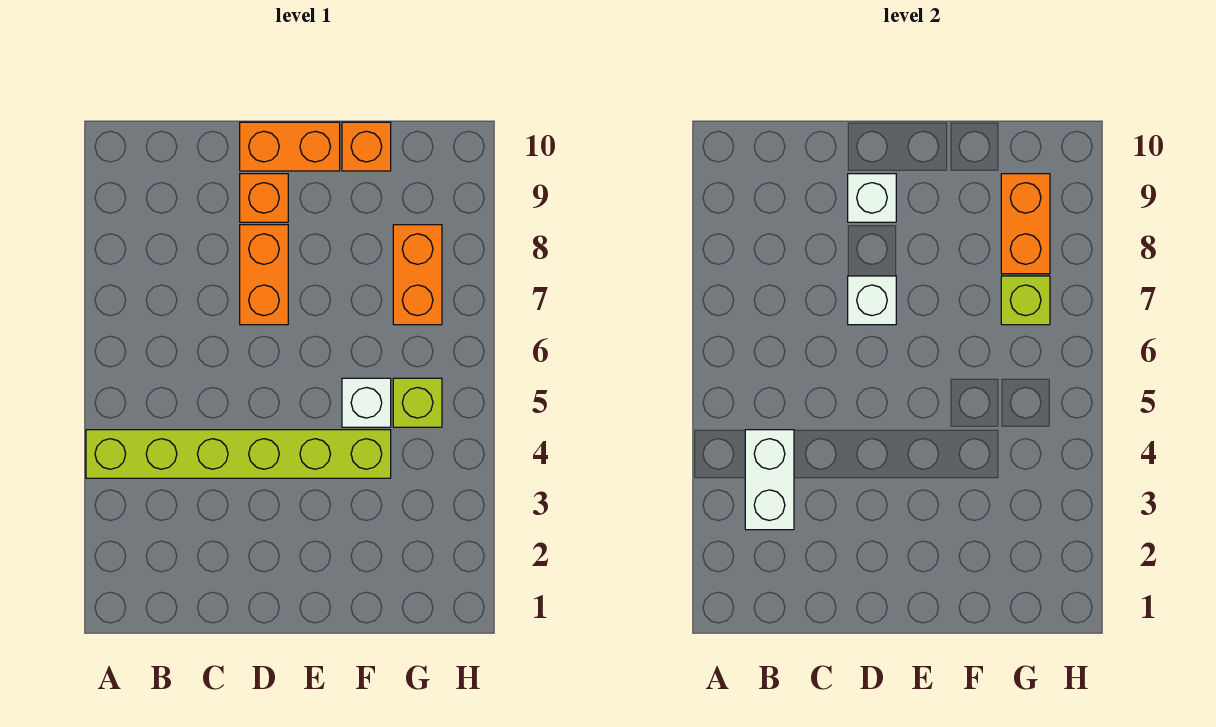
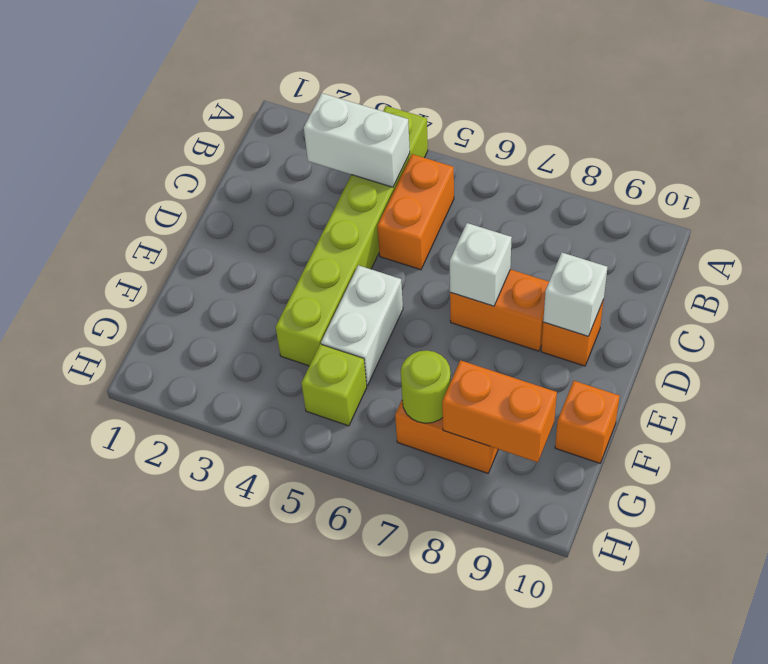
orange brick D10:E10 level 1 -> orange brick B5:C5 level 1
white brick F5 level 1 -> white brick E5:F5 level 1
lime brick G7 level 2 -> lime round brick G7 level 2

